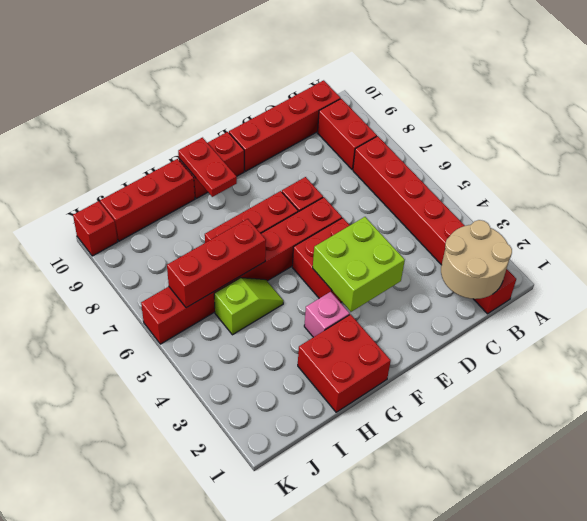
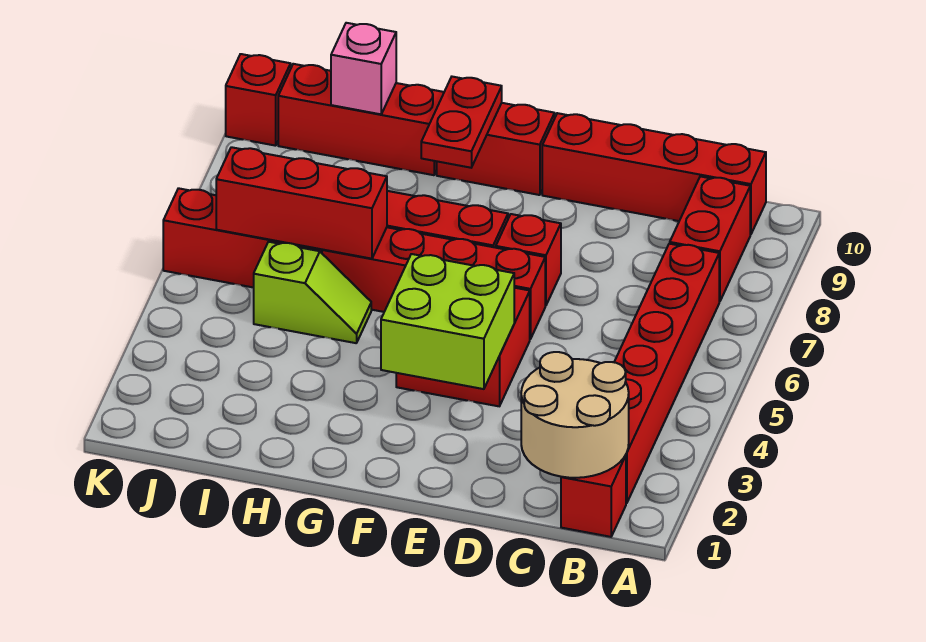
red brick G1:H2 level 1 -> none
pink brick G3 level 1 -> pink brick I10 level 2

